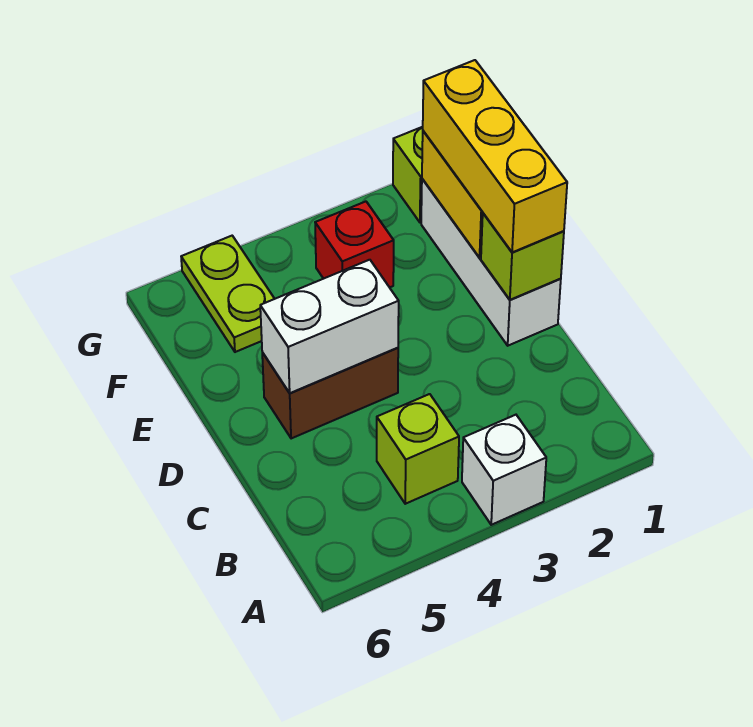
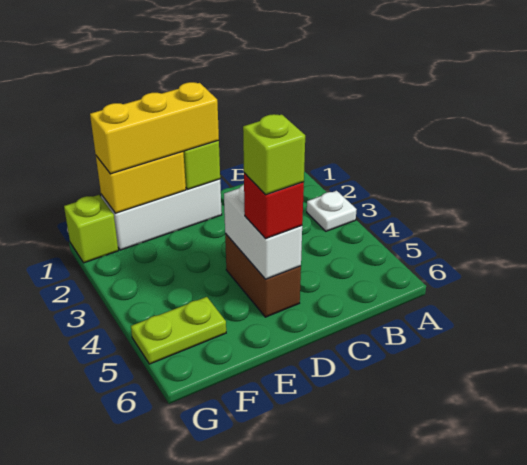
white brick A3 level 1 -> white plate A3 level 1
lime brick B4 level 1 -> lime brick D5 level 4
red brick F3 level 1 -> red brick D5 level 3

